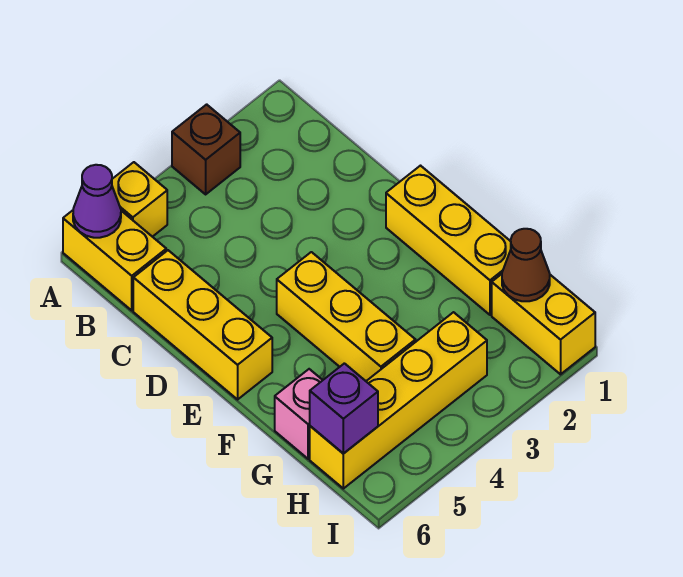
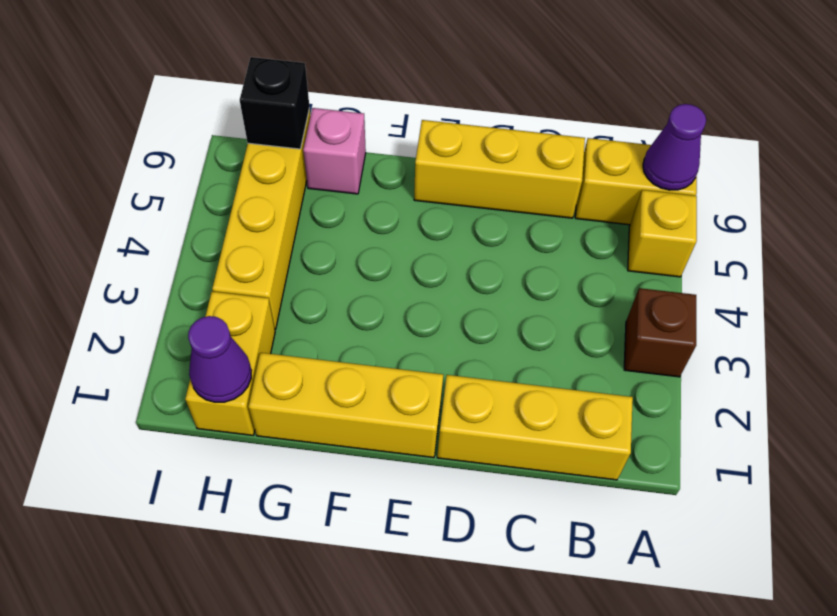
yellow brick E4:G4 level 1 -> yellow brick B1:D1 level 1
yellow brick H1:I1 level 1 -> yellow brick H1:H2 level 1
brown cone H1 level 2 -> purple cone H1 level 2
purple brick H6 level 2 -> black brick H6 level 2

